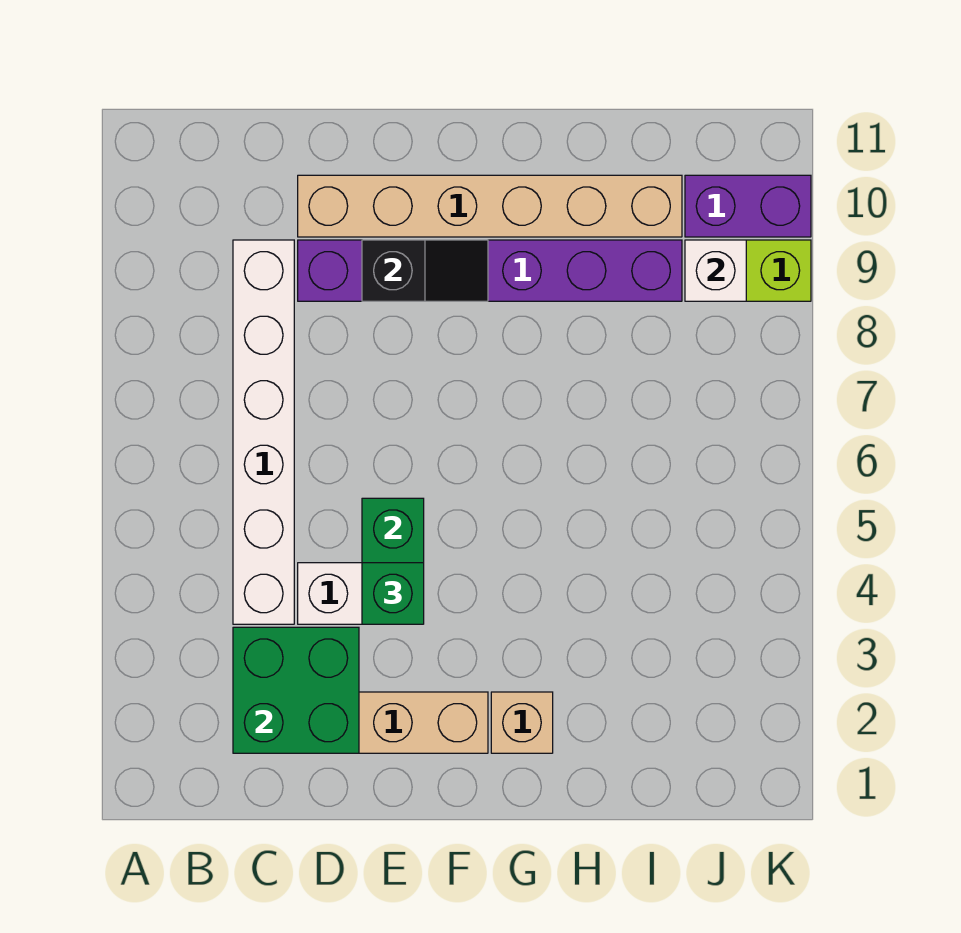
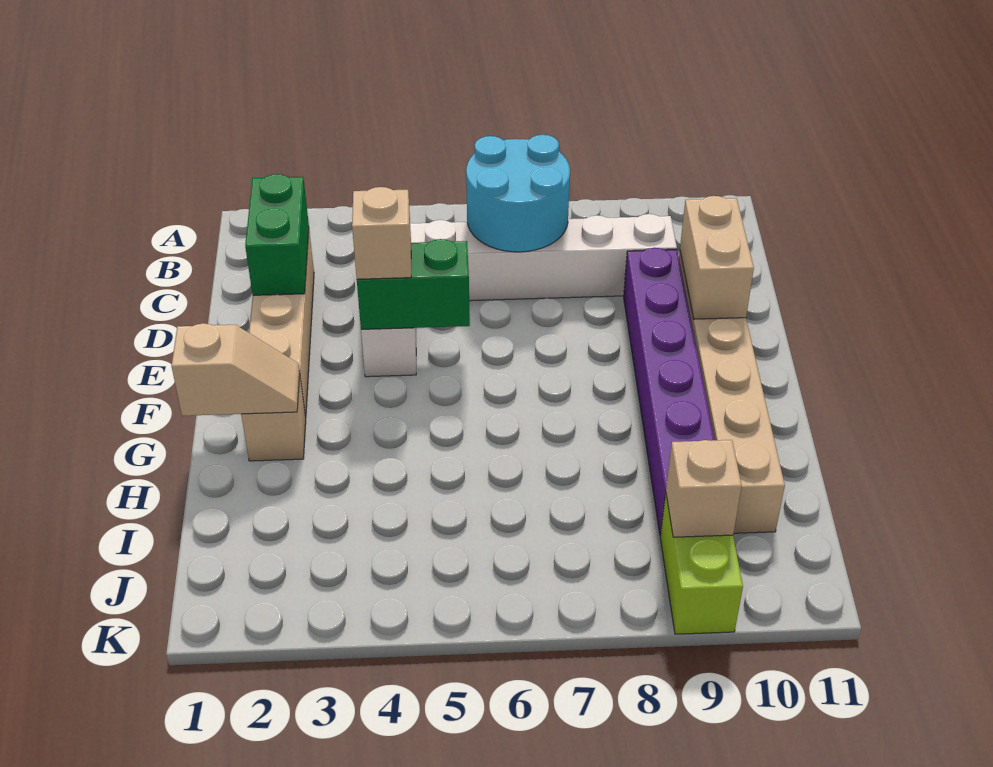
none -> cyan round brick B6:C7 level 2
green brick C2:D3 level 2 -> green brick C2:D2 level 2
none -> tan brick D10:E10 level 2
green brick E4 level 3 -> tan brick E4 level 3
black slope E9:F9 level 2 top E -> none
none -> tan slope G1:G2 level 2 top 1
white brick J9 level 2 -> tan brick J9 level 2
purple brick J10:K10 level 1 -> none

